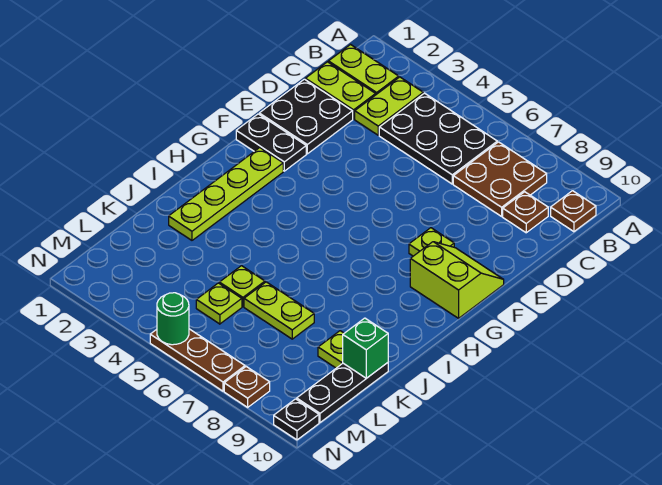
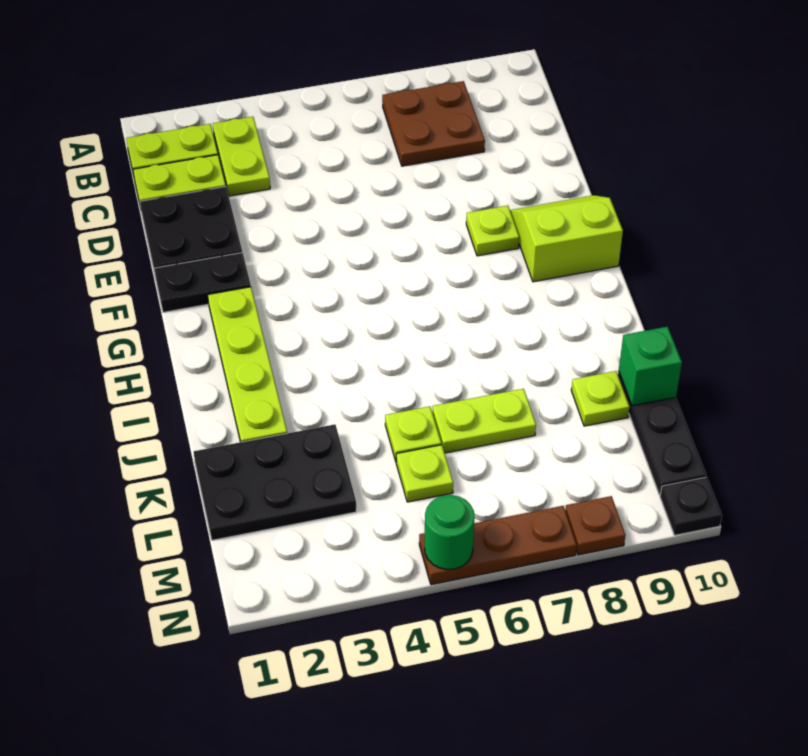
black plate B4:C6 level 1 -> black plate K1:L3 level 1
brown plate B10 level 1 -> none
brown plate C9 level 1 -> none

